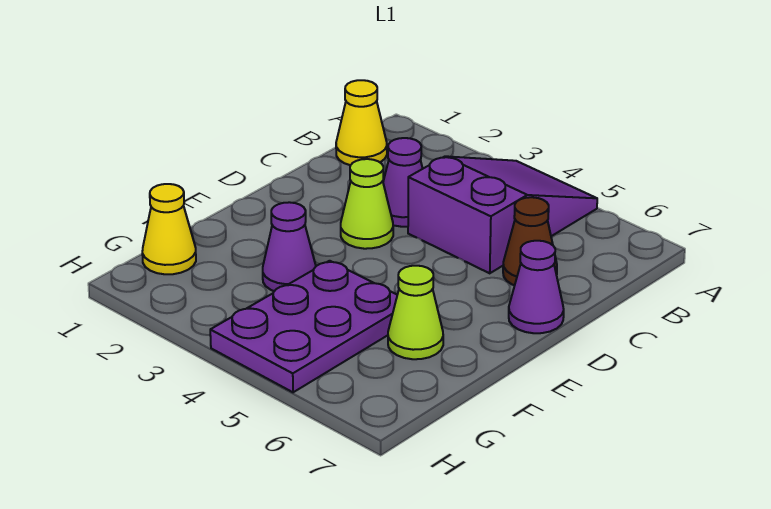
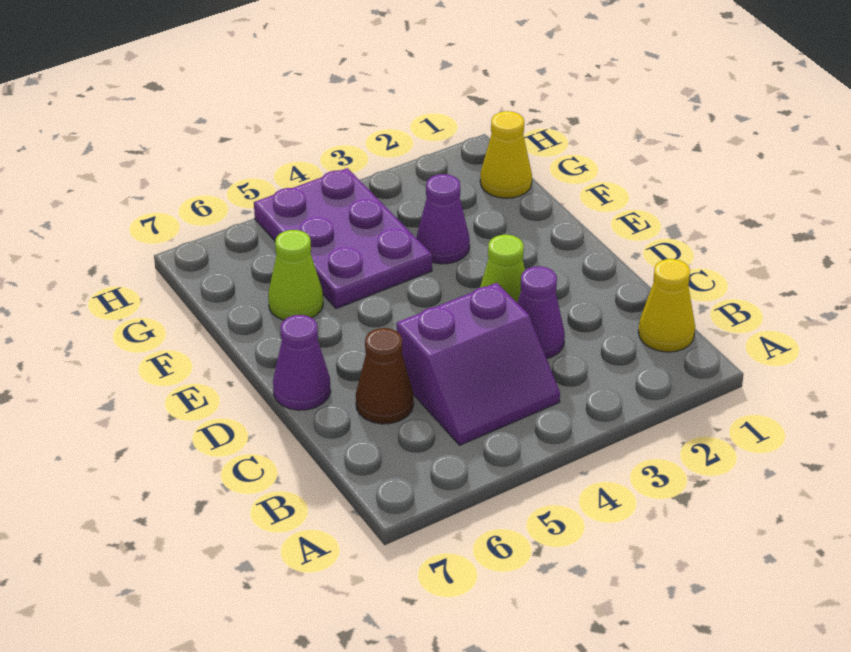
purple slope A4:C5 level 1 top C -> purple slope B4:C5 level 1 top C

